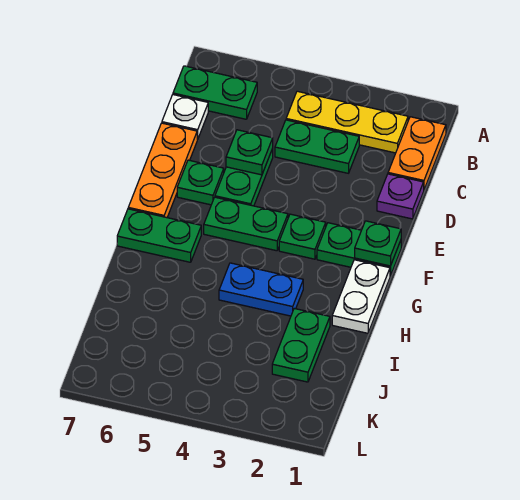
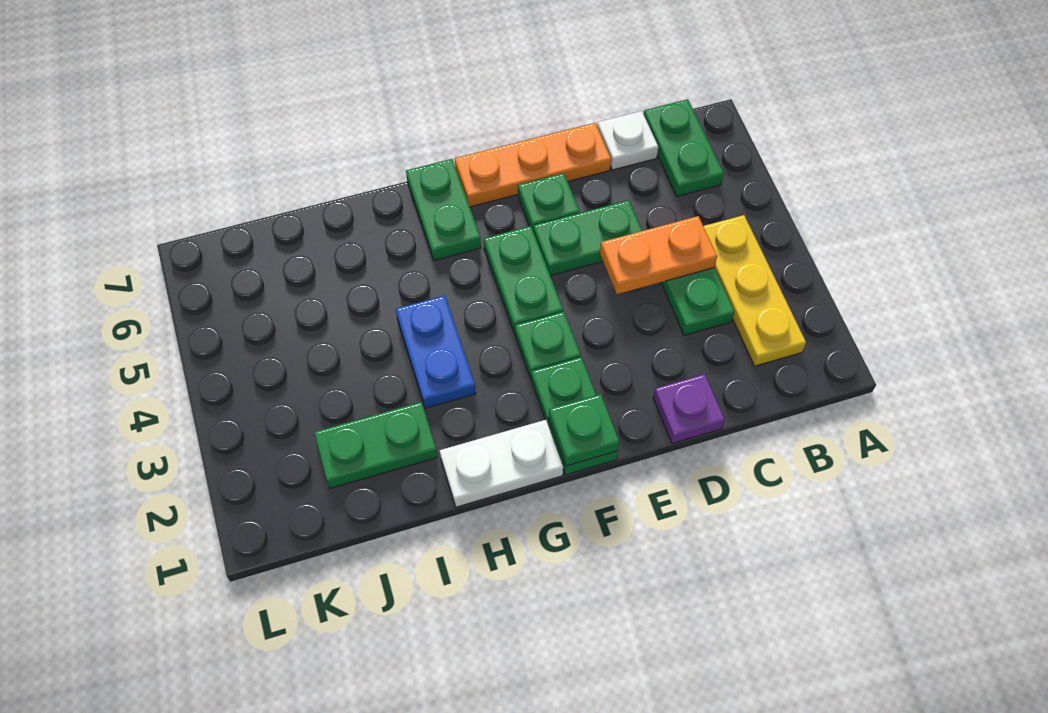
orange plate B1:C1 level 1 -> orange plate C4:D4 level 2
green plate D5 level 2 -> none

